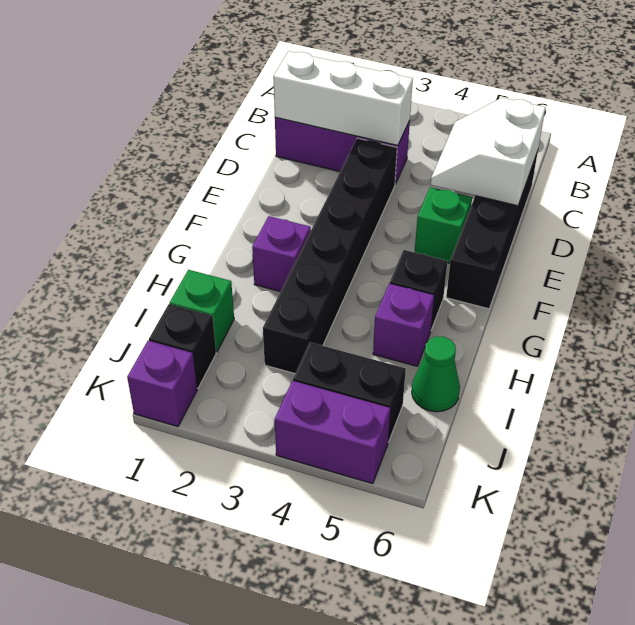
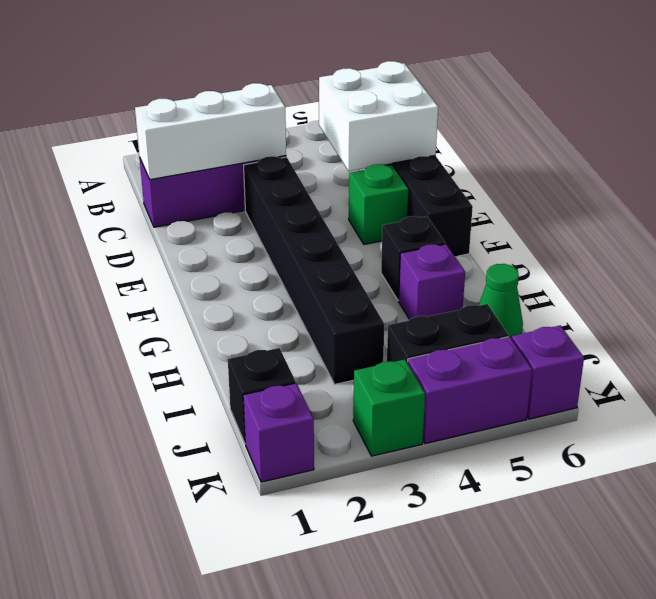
white slope C5:D6 level 2 top 6 -> white brick C5:D6 level 2
purple brick G2 level 1 -> purple brick K6 level 1
green brick I1 level 1 -> green brick K3 level 1

